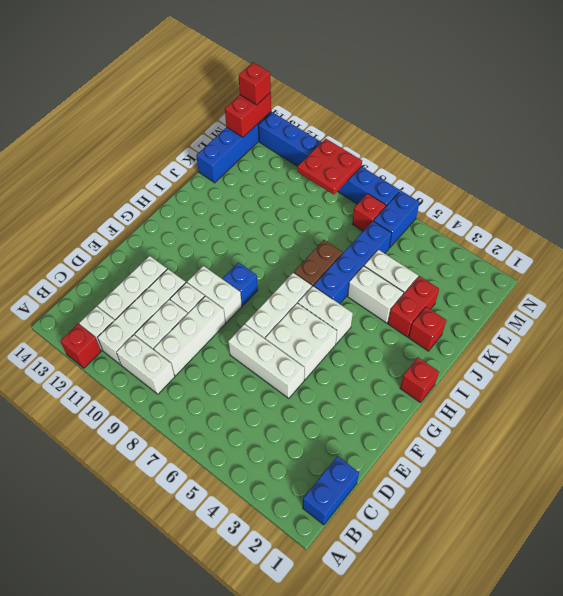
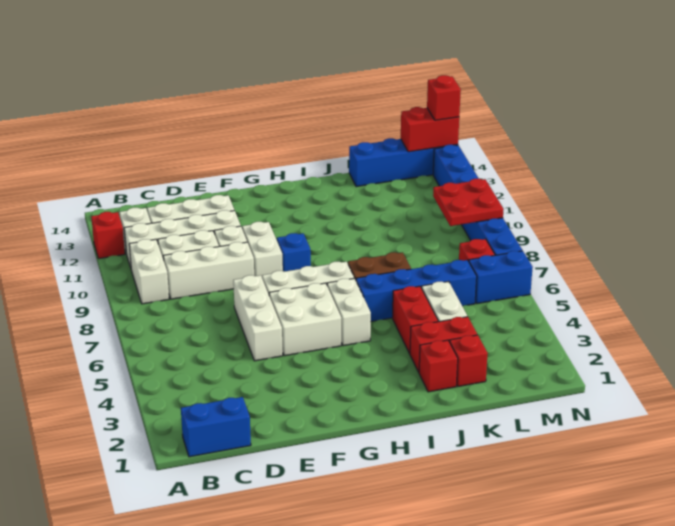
red brick H1 level 1 -> red brick K2 level 1
white brick J4:J5 level 1 -> red brick J4:J5 level 1

